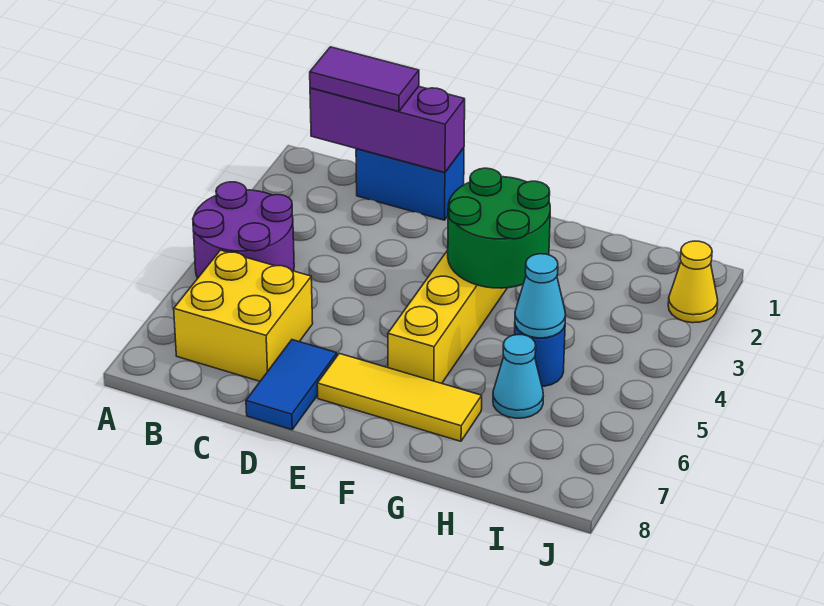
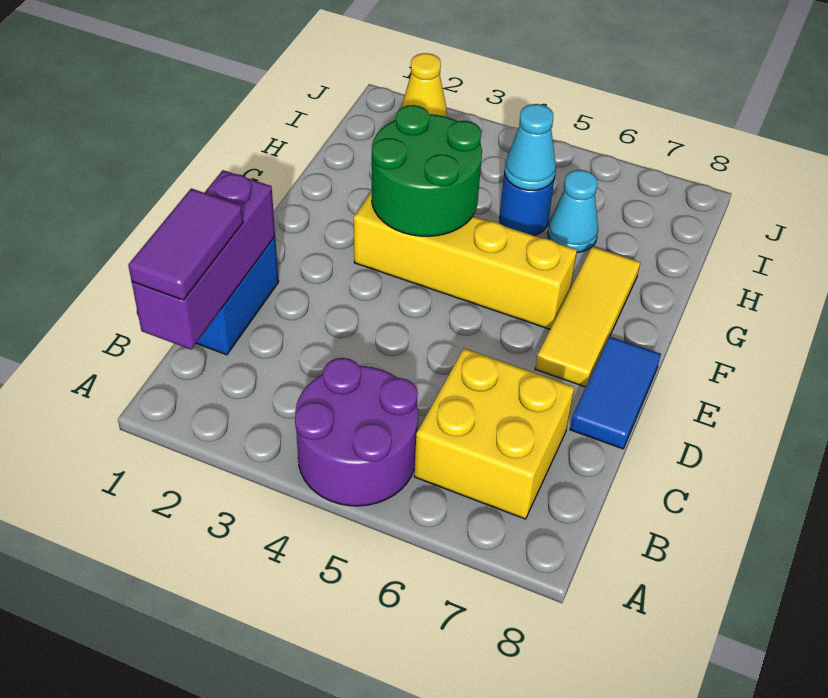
blue tile D7:D8 level 1 -> blue tile D8:E8 level 1

